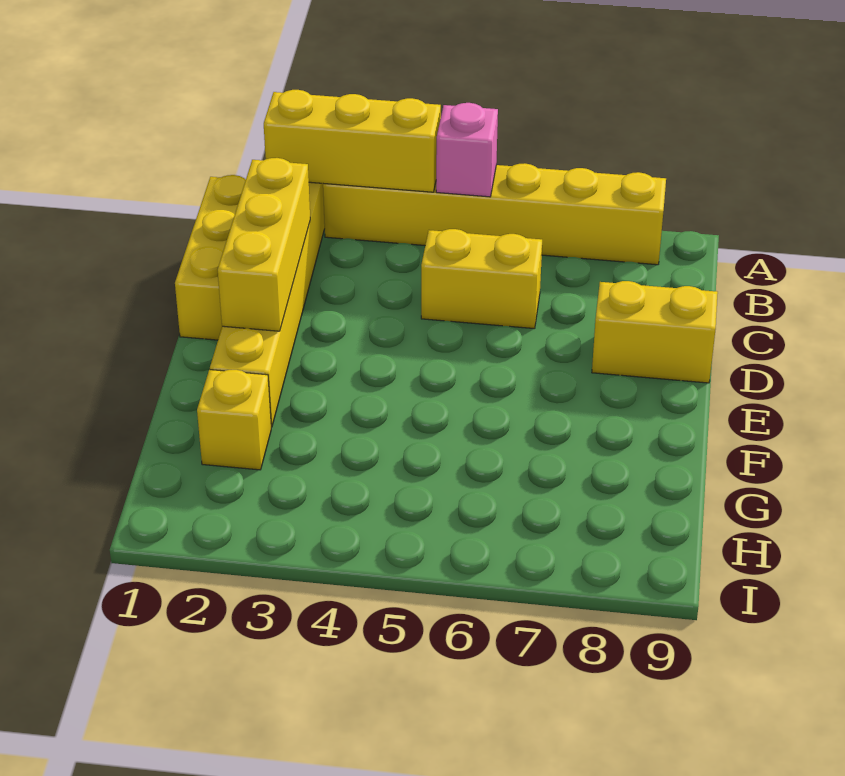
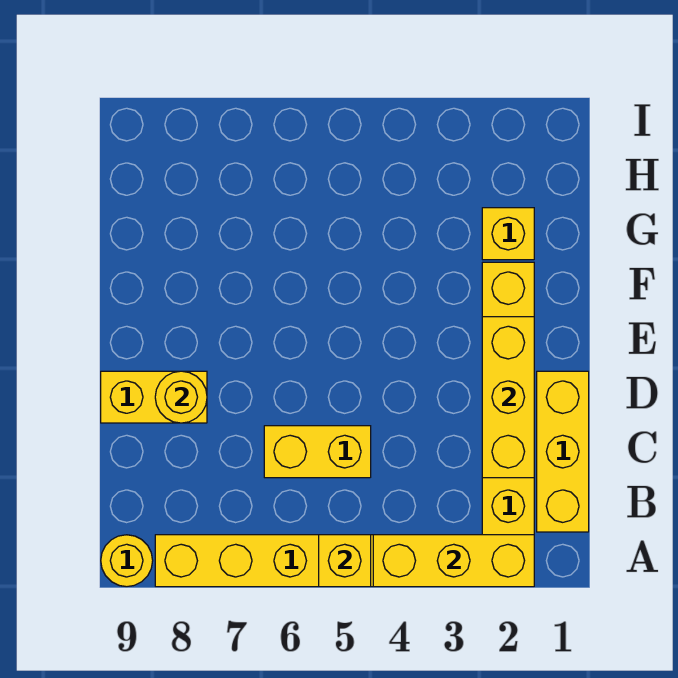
pink brick A5 level 2 -> yellow brick A5 level 2
none -> yellow round brick A9 level 1
none -> yellow round brick D8 level 2

